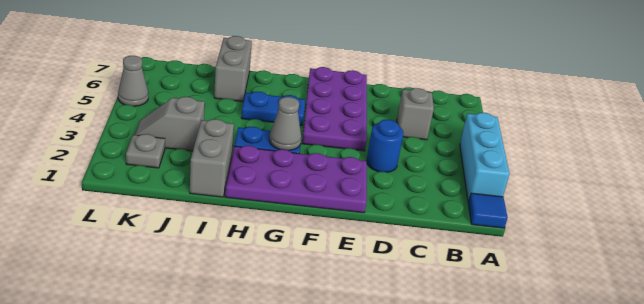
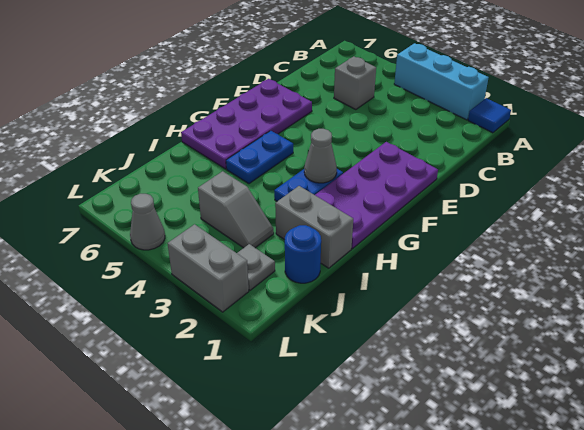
blue round brick D3 level 1 -> blue round brick J1 level 1
purple plate E4:F7 level 1 -> purple plate E6:H7 level 1
grey brick I6:I7 level 1 -> grey brick L2:L3 level 1
grey slope J3:K3 level 1 top J -> grey slope J3:J4 level 1 top 4

